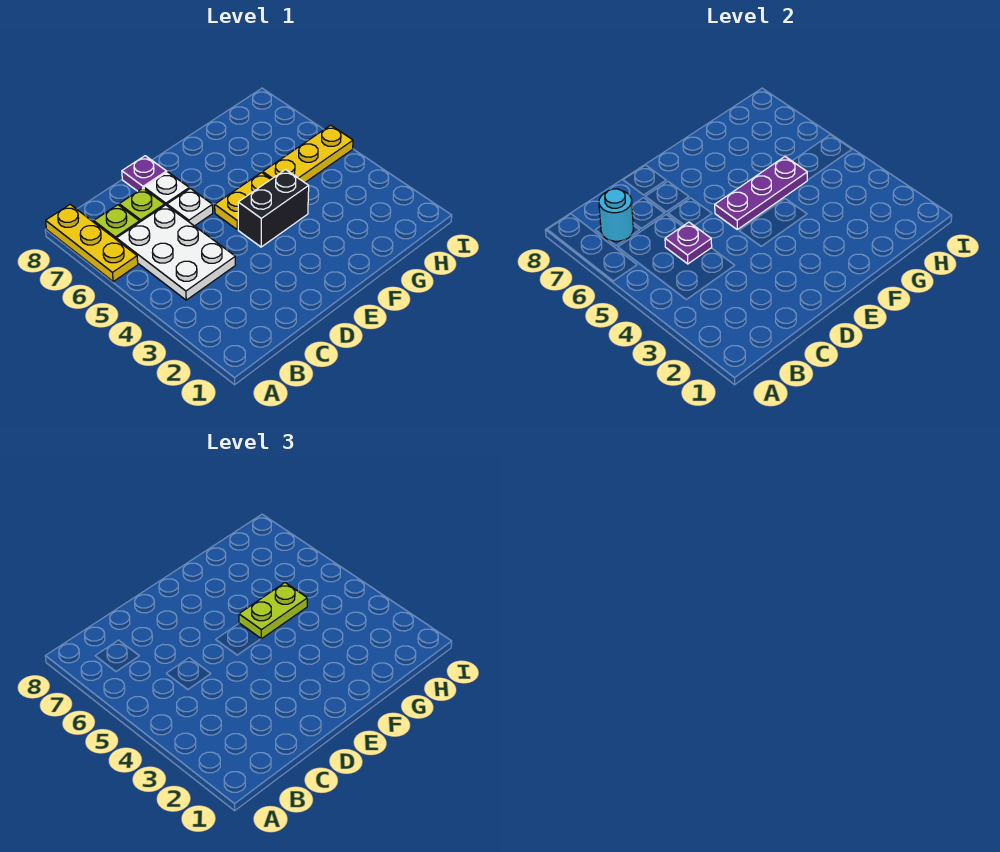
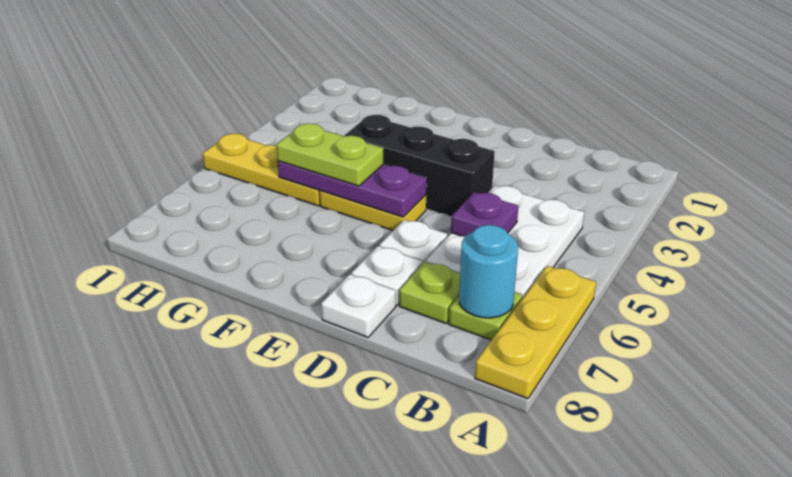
purple plate D8 level 1 -> white plate D8 level 1
black brick E4:F4 level 1 -> black brick D4:F4 level 1

